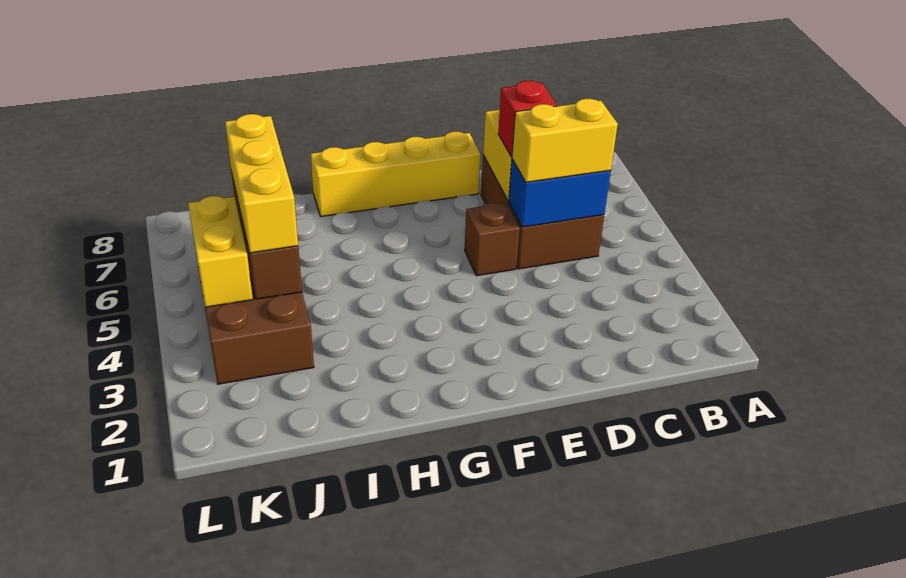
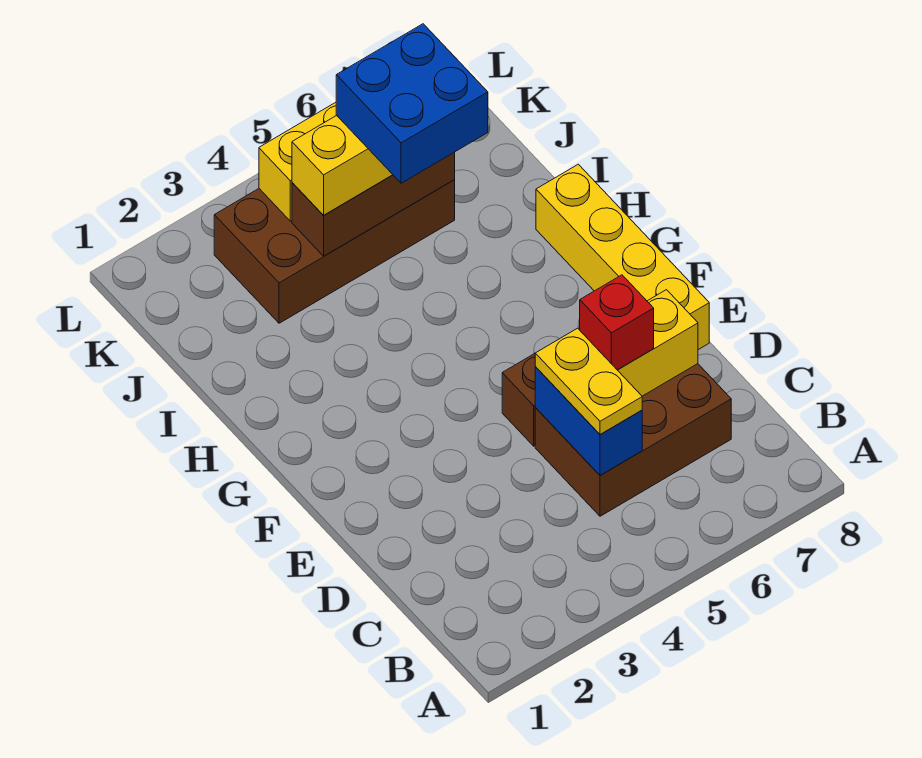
yellow brick C5:D5 level 3 -> yellow plate C5:D5 level 3
none -> blue brick I5:J6 level 4

